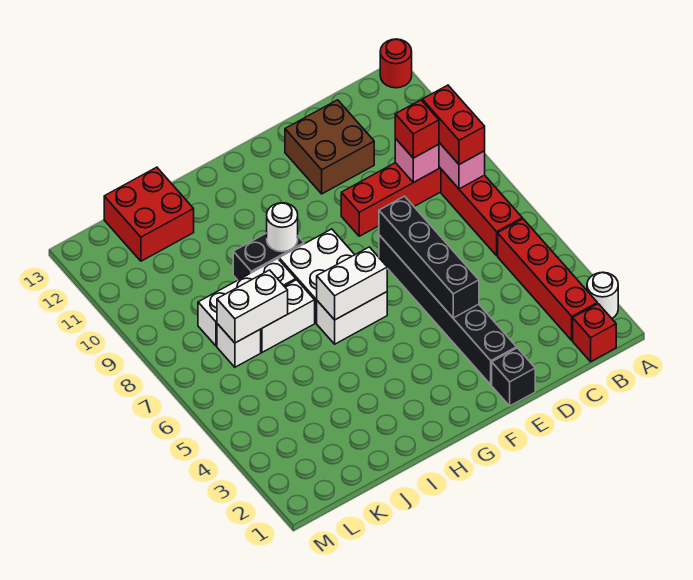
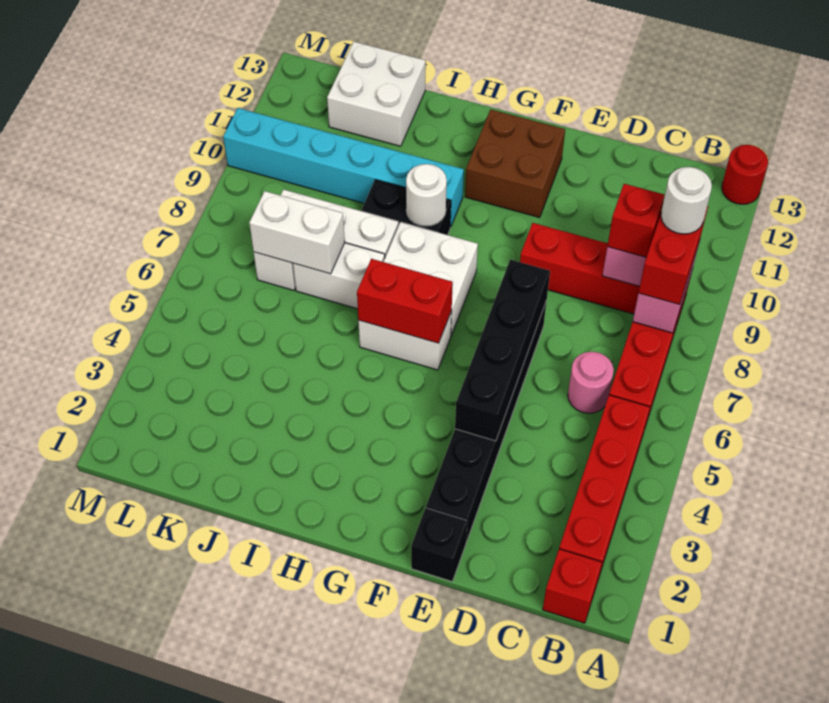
white round brick A2 level 1 -> white round brick B9 level 4
none -> pink round brick C6 level 1
brown brick D11:E12 level 1 -> brown brick F11:G12 level 1
white brick G6:H6 level 2 -> red brick G6:H6 level 2
none -> cyan brick H10:M10 level 1
red brick J12:K13 level 1 -> white brick J12:K13 level 1

